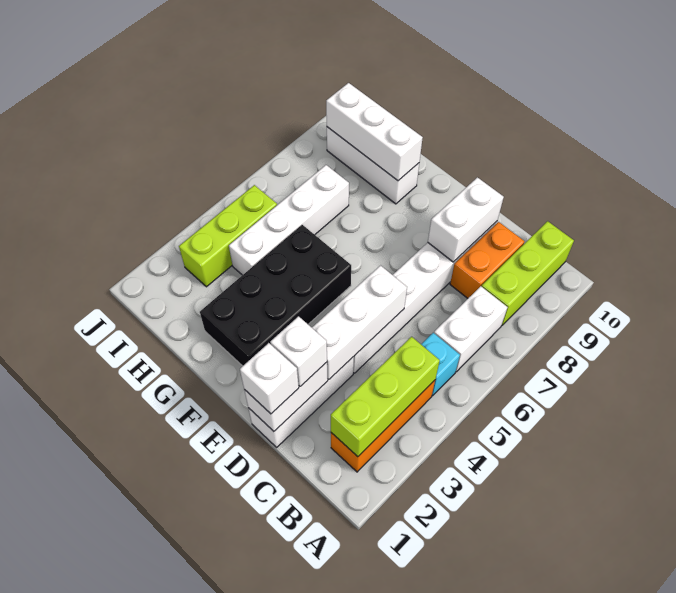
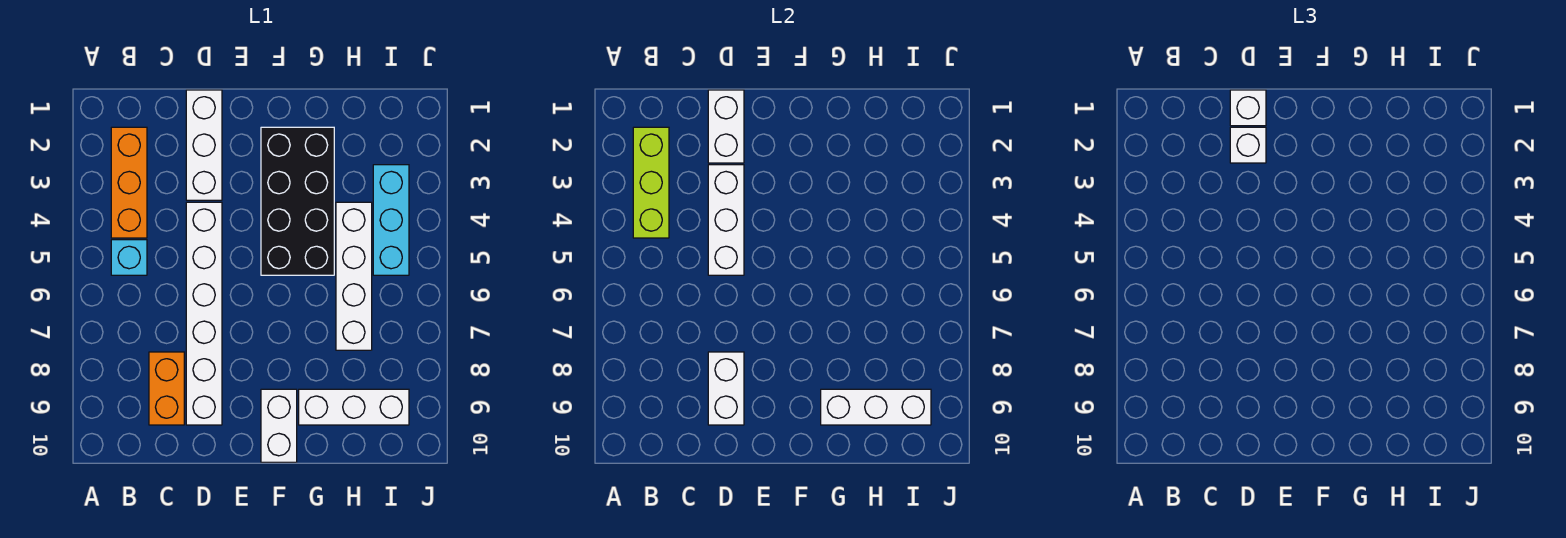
white brick B6:B7 level 1 -> white brick F9:F10 level 1
lime brick B8:B10 level 1 -> none
lime brick I3:I5 level 1 -> cyan brick I3:I5 level 1

